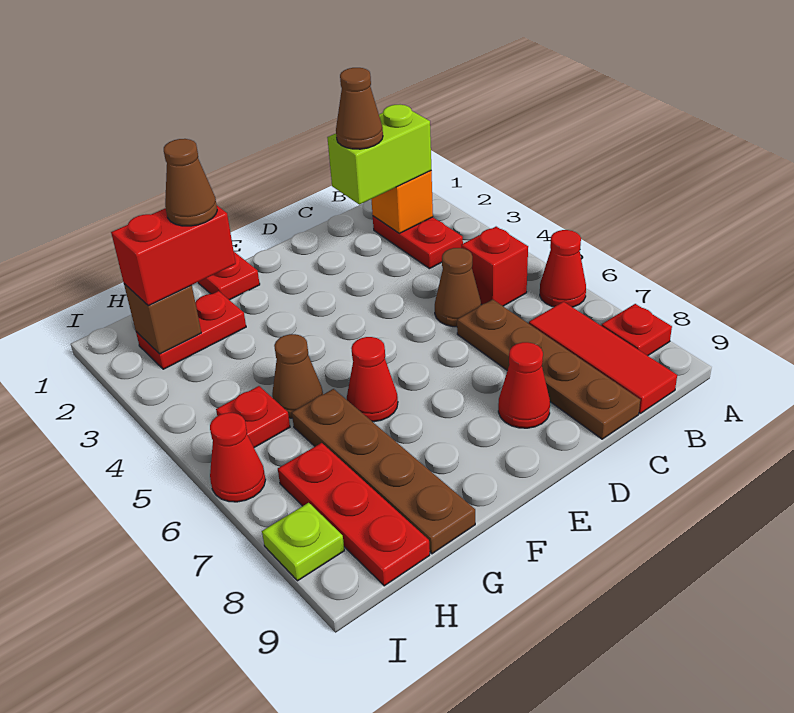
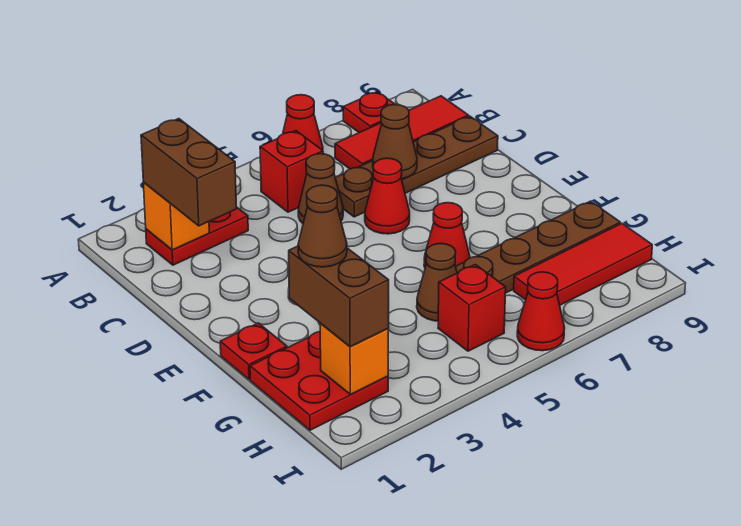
lime brick B2:C2 level 3 -> brown brick B2:C2 level 3
brown cone C2 level 4 -> brown cone C7 level 2
red cone D8 level 1 -> red cone D6 level 1
red plate G2:H2 level 1 -> red plate G1:H2 level 1
red brick G2:H2 level 3 -> brown brick G2:H2 level 3
brown brick H2 level 2 -> orange brick H2 level 2
red plate H5 level 1 -> red brick H5 level 1
red plate H7:H9 level 1 -> red tile H7:H9 level 1
lime plate I8 level 1 -> none

